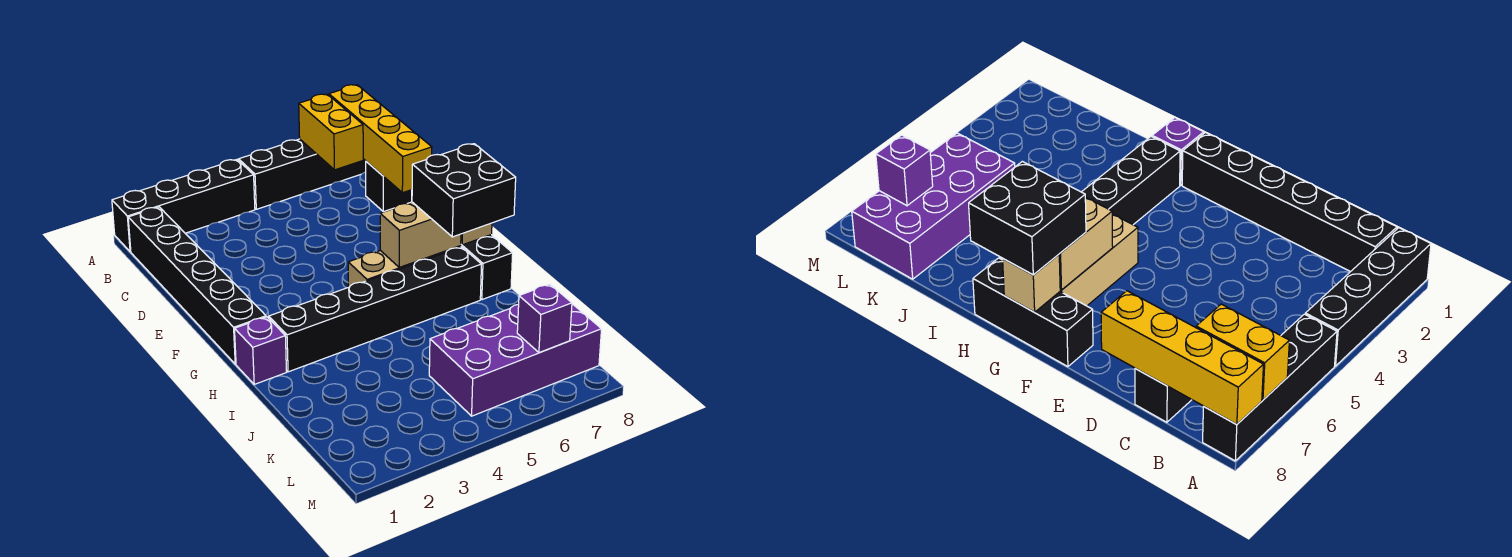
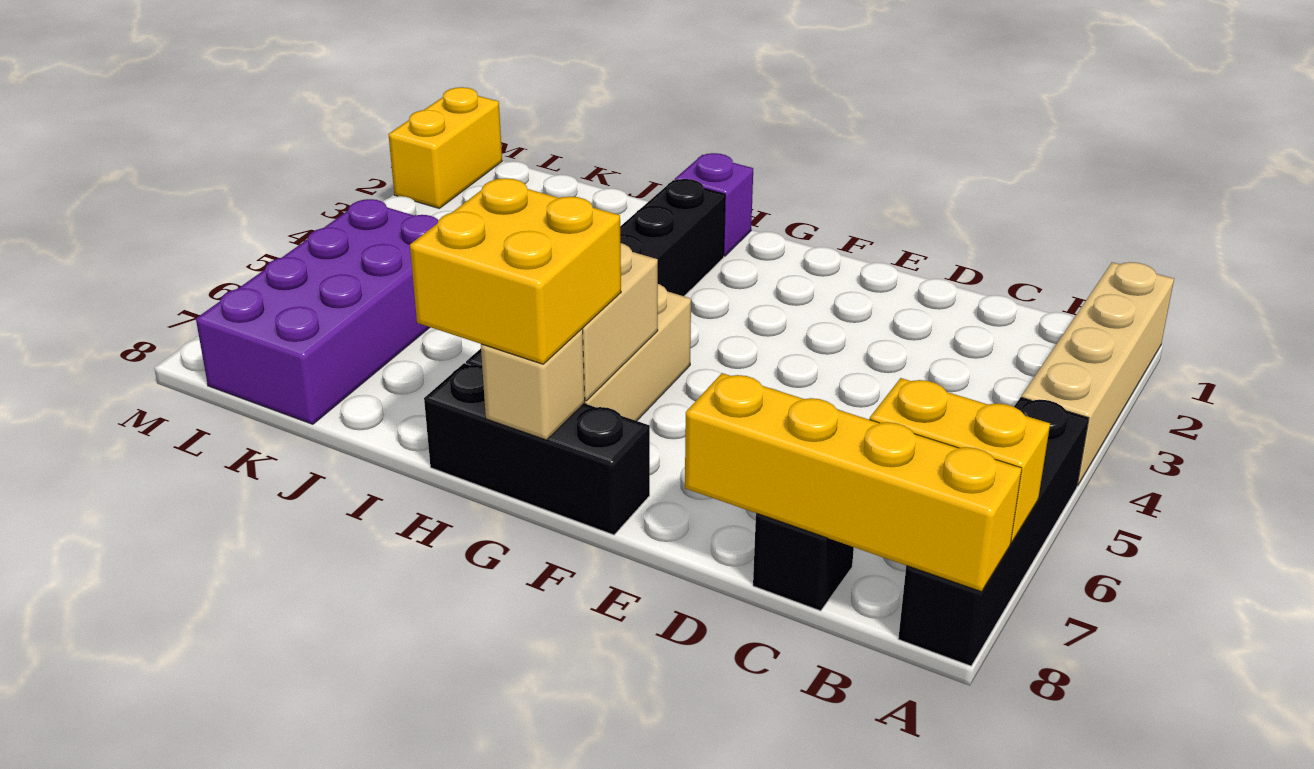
black brick A1:A4 level 1 -> tan brick A1:A4 level 1
black brick B1:G1 level 1 -> none
black brick G7:H8 level 3 -> yellow brick G7:H8 level 3
purple brick L7 level 2 -> none
none -> yellow brick M1:M2 level 1

